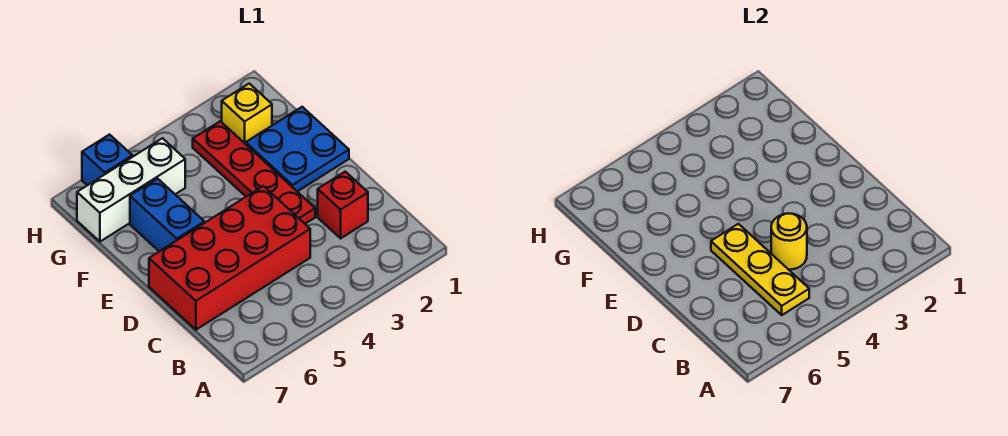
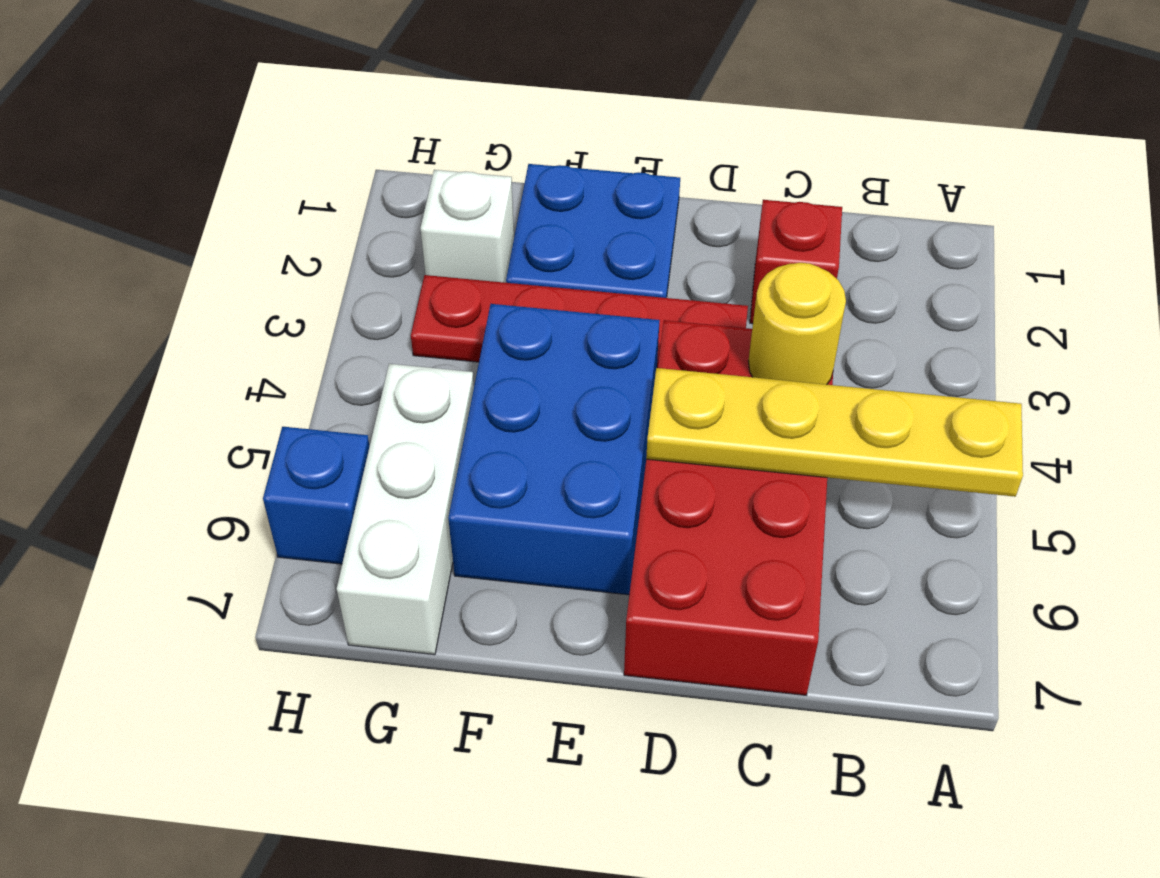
yellow plate B5:D5 level 2 -> yellow plate A5:D5 level 2
blue brick E6:F6 level 1 -> blue brick E4:F6 level 1
yellow brick G2 level 1 -> white brick G2 level 1

